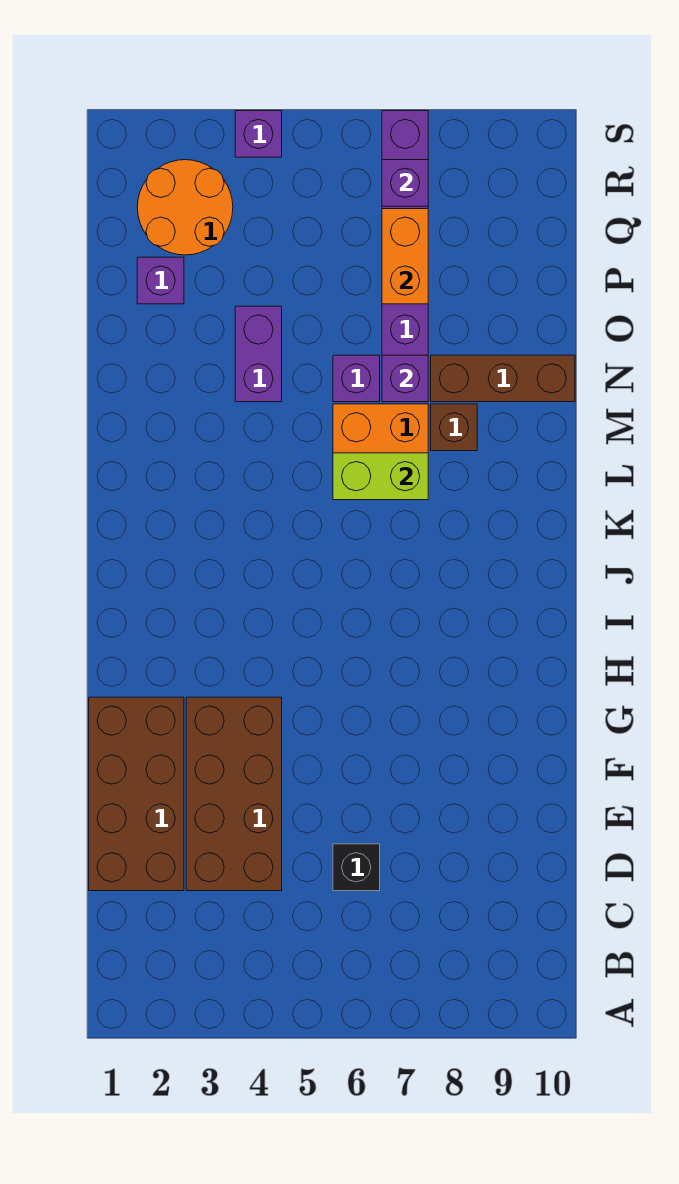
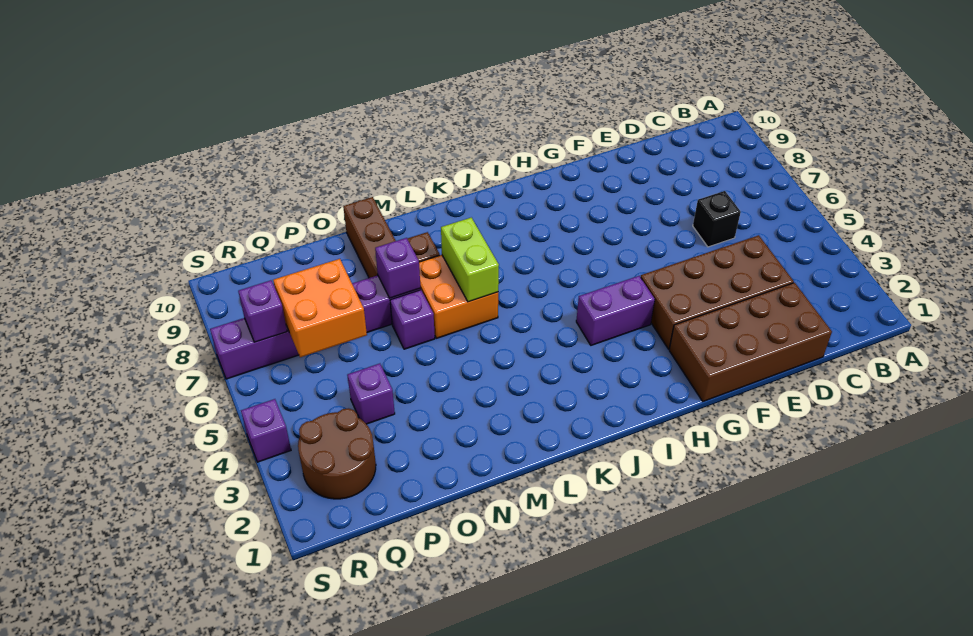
purple brick N4:O4 level 1 -> purple brick H4:I4 level 1
purple brick P2 level 1 -> purple brick P4 level 1
orange brick P7:Q7 level 2 -> orange brick P6:Q7 level 2
orange round brick Q2:R3 level 1 -> brown round brick Q2:R3 level 1

